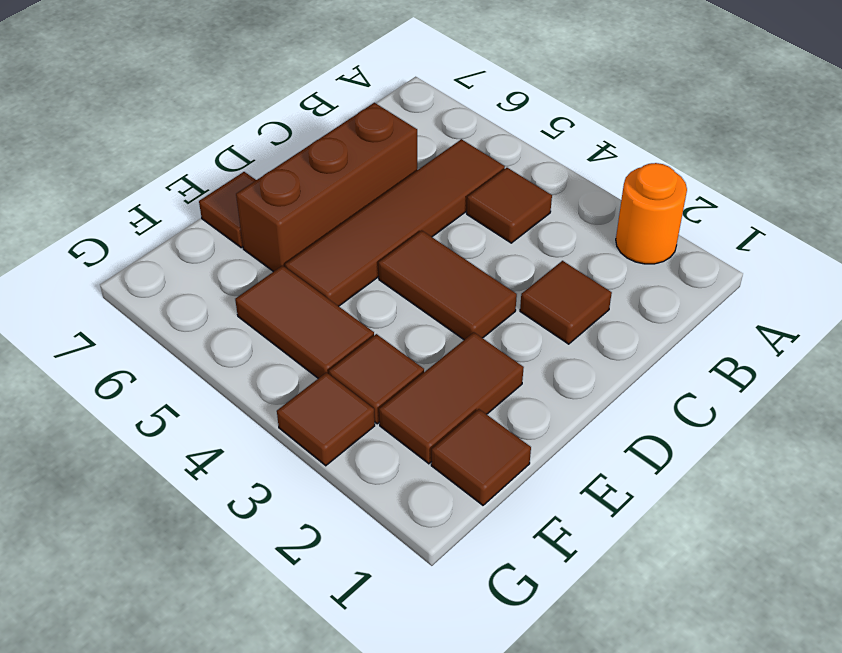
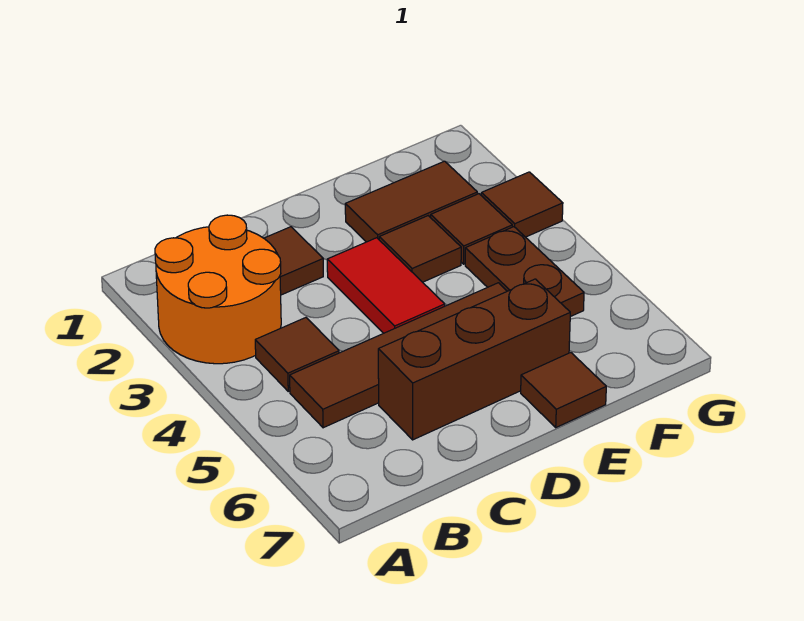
orange round brick A2 level 1 -> orange round brick A2:B3 level 1
brown tile D3:D4 level 1 -> red tile D3:D4 level 1
brown tile F1 level 1 -> brown tile E3 level 1
brown tile F4:F5 level 1 -> brown plate F4:F5 level 1

